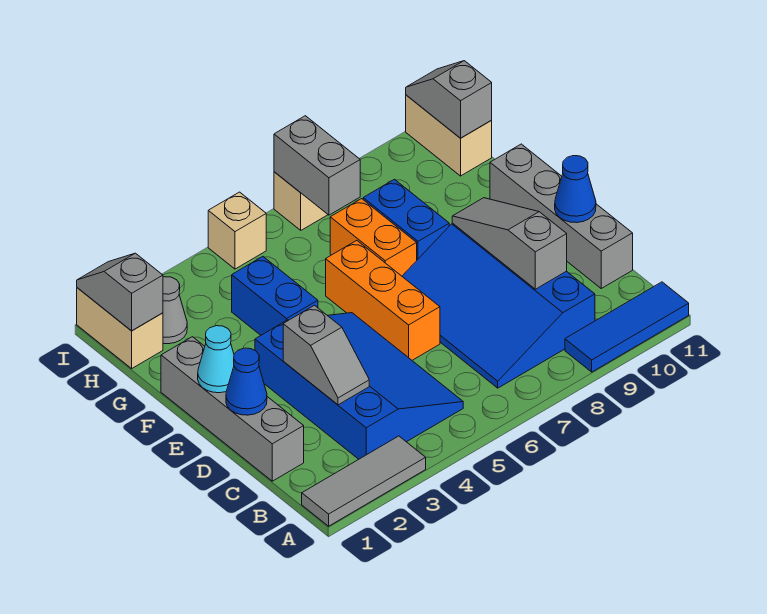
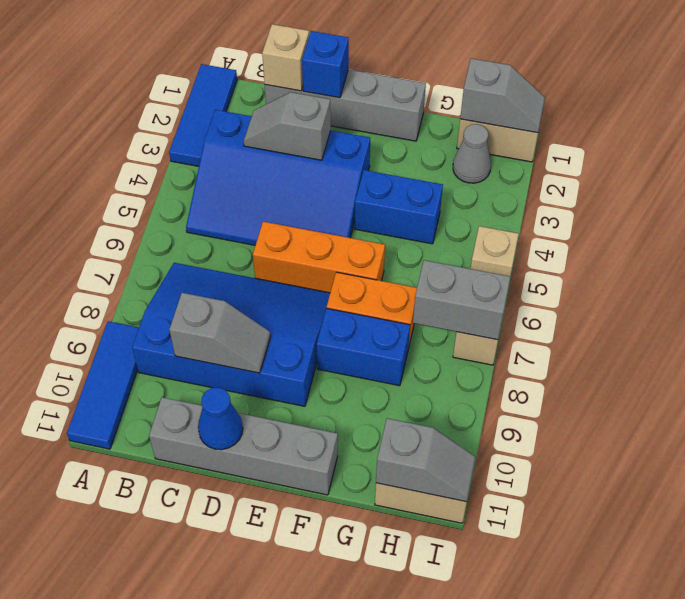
grey tile A1:A3 level 1 -> blue tile A1:A3 level 1
none -> tan brick C1 level 2
grey slope C9:E9 level 2 top C -> grey slope C9:D9 level 2 top C
blue cone D1 level 2 -> blue brick D1 level 2
cyan cone E1 level 2 -> none

